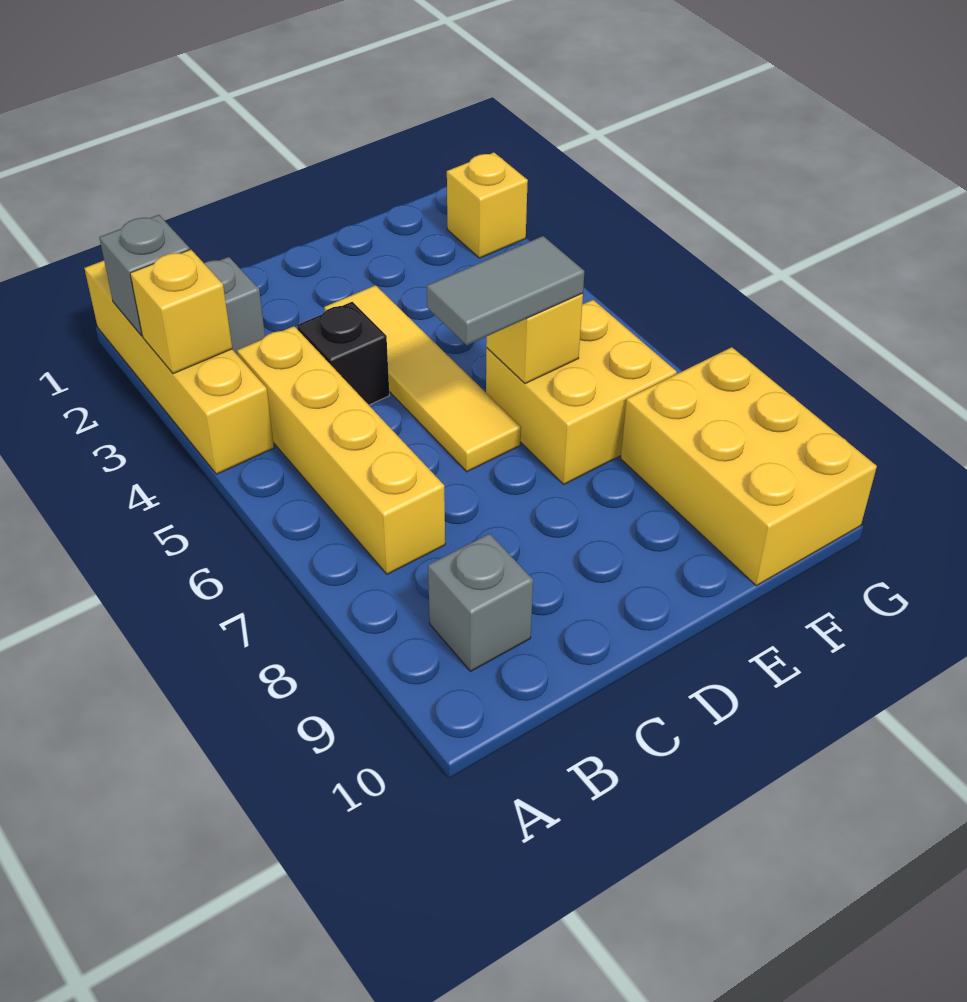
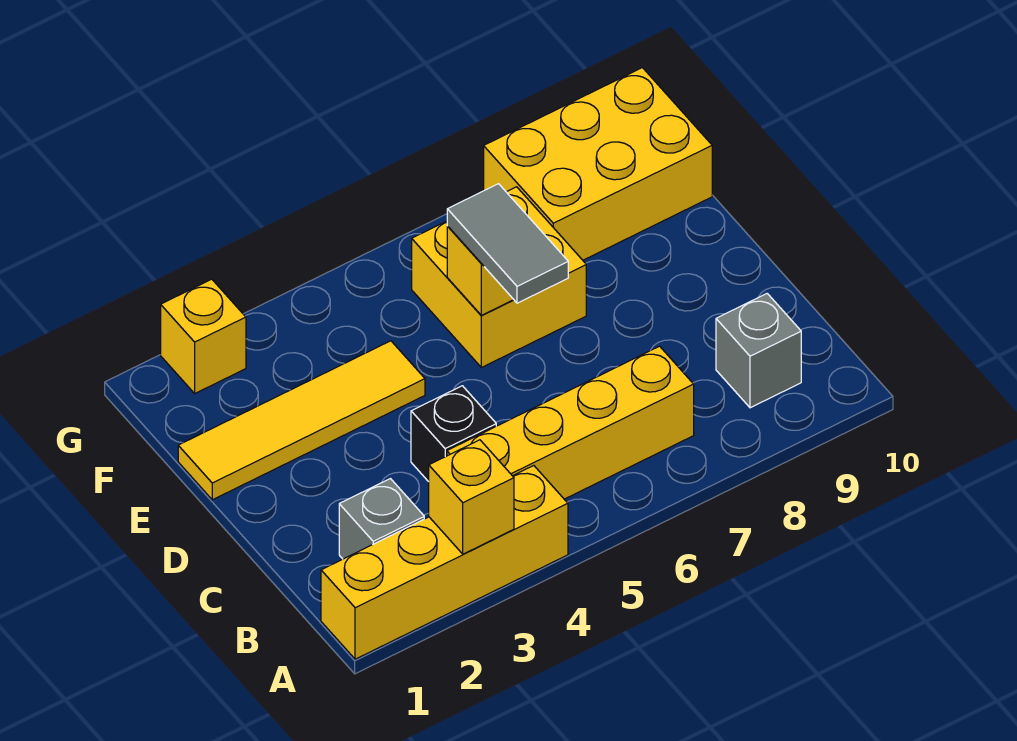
grey brick A2 level 2 -> none
yellow tile D3:D6 level 1 -> yellow tile E1:E4 level 1

